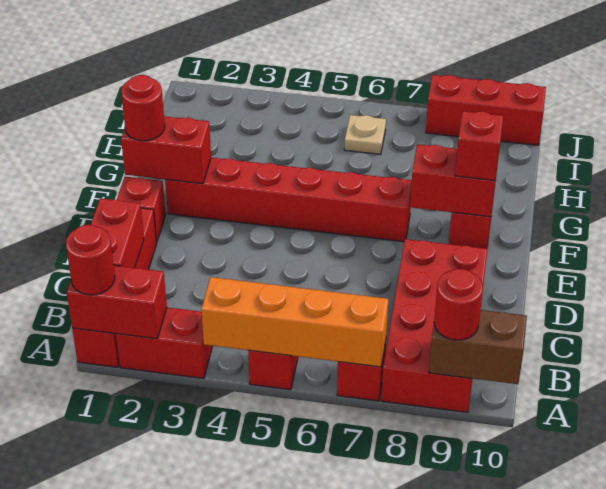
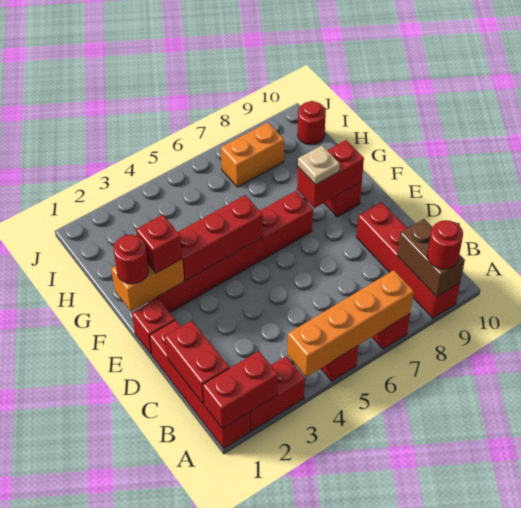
red round brick A1 level 3 -> red round brick I10 level 1
red brick A8:D9 level 1 -> red brick A9:D9 level 1
brown brick A9:A10 level 2 -> brown brick A9:B9 level 2
red brick F1:F2 level 2 -> orange brick F1:F2 level 2
red brick F9 level 3 -> red brick F2 level 3
tan plate I6 level 1 -> tan plate F8 level 3
none -> orange brick I7:I8 level 1
red brick J8:J10 level 1 -> red brick F3:F5 level 2

